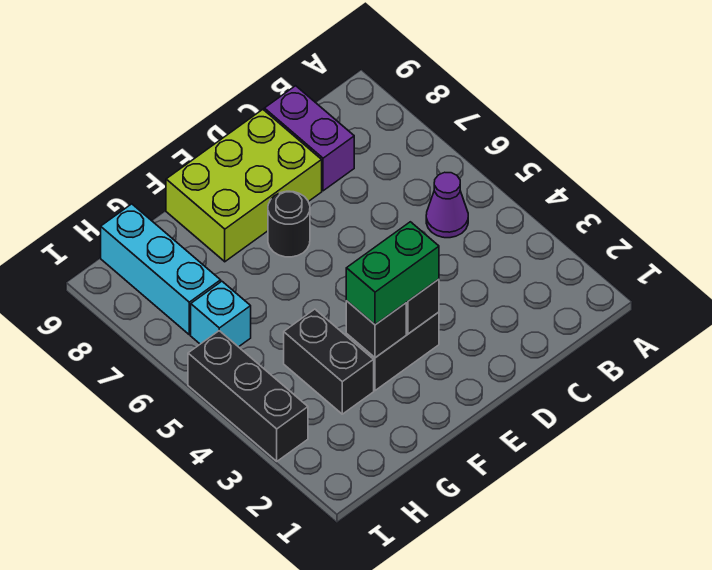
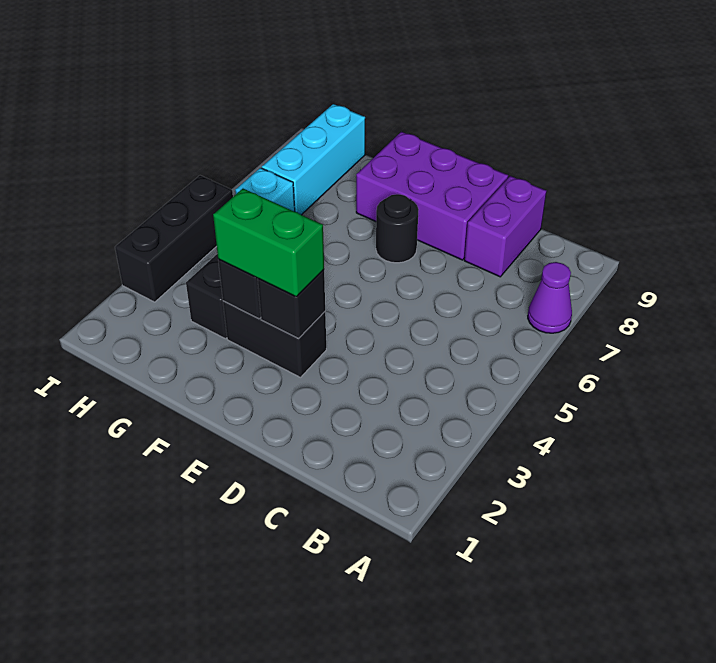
purple cone B5 level 1 -> purple cone A7 level 1
lime brick D8:F9 level 1 -> purple brick D8:F9 level 1

